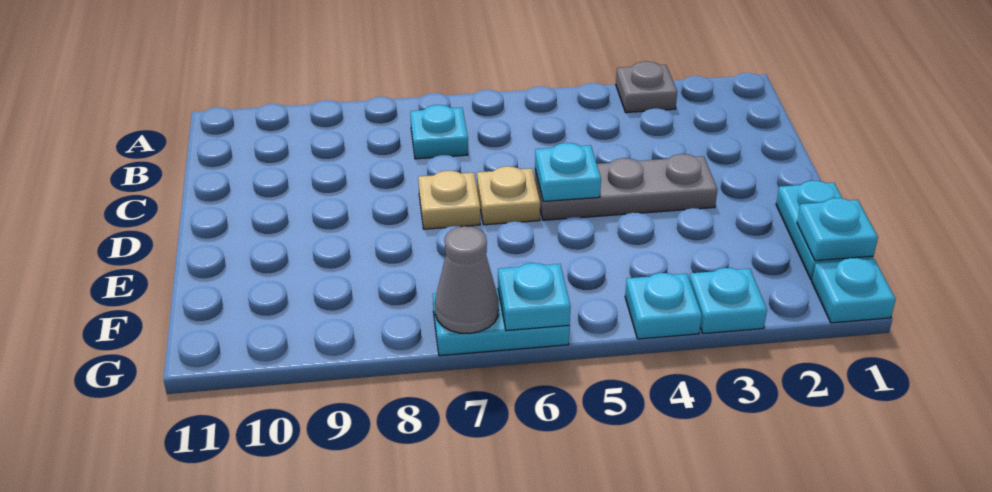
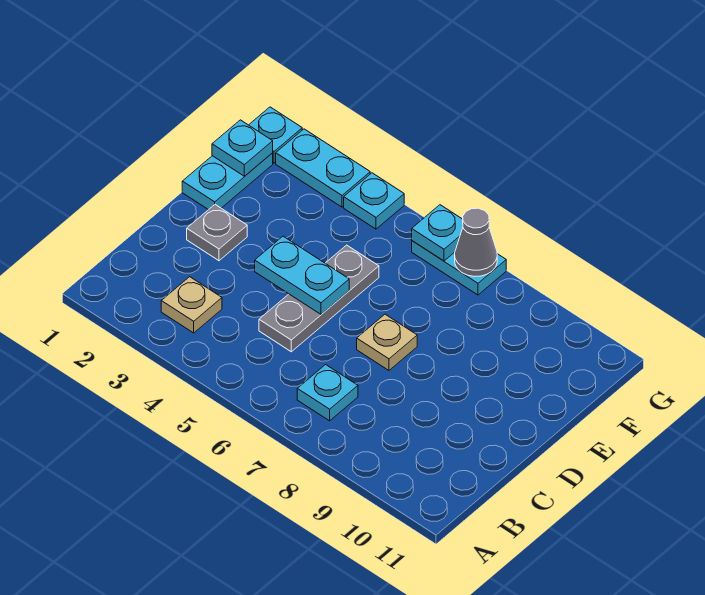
grey plate A3 level 1 -> grey plate D2 level 1
grey plate D3:D5 level 1 -> grey plate C5:E5 level 1
cyan plate D5 level 2 -> cyan plate D4:D5 level 2
tan plate D6 level 1 -> tan plate B3 level 1
cyan plate G3 level 1 -> cyan plate G2:G3 level 1

